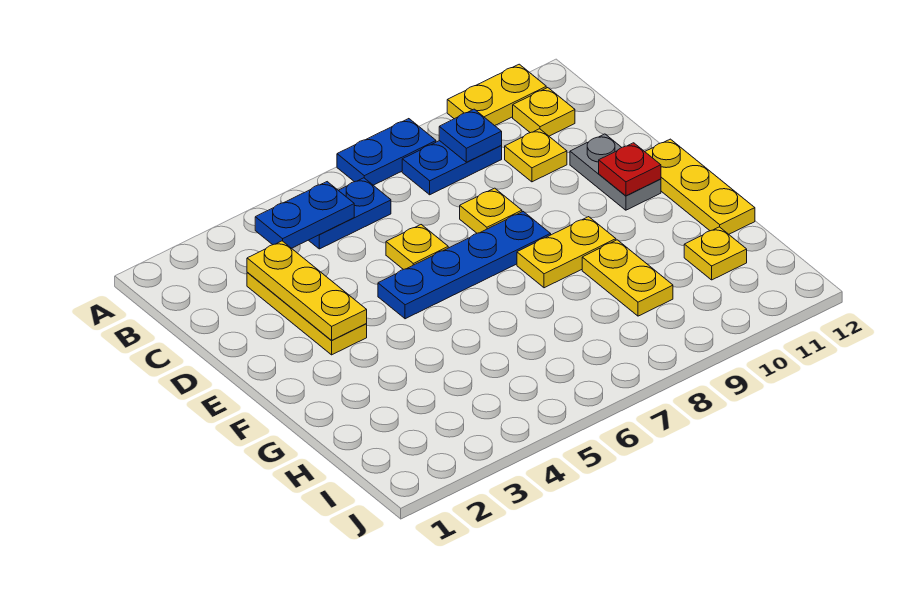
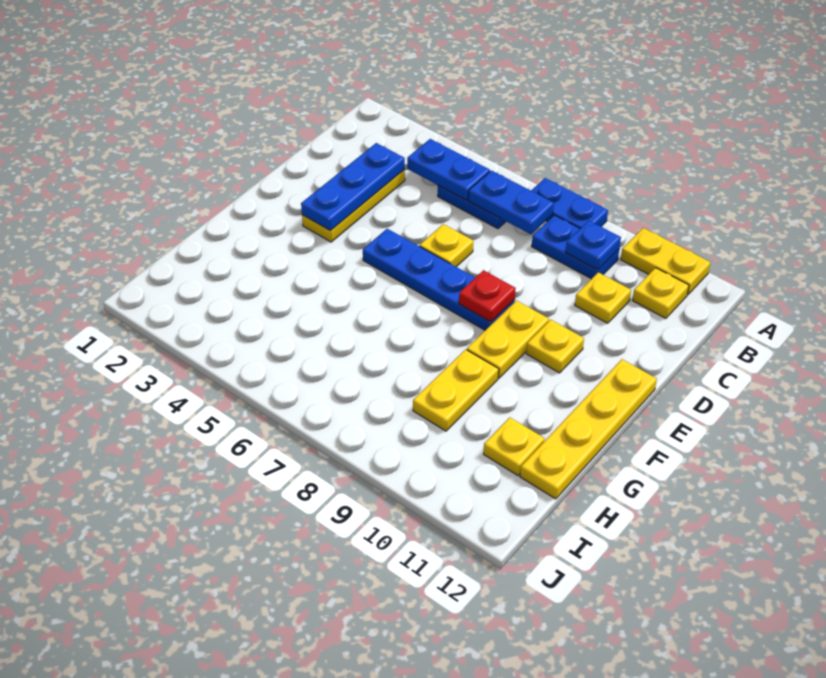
none -> blue plate B6:B7 level 2
yellow plate C3:E3 level 2 -> blue plate C3:E3 level 2
yellow plate D8 level 1 -> yellow plate E10 level 1
grey plate D11:E11 level 1 -> none
red plate E11 level 2 -> red plate E8 level 2
yellow plate E12:G12 level 1 -> yellow plate E12:H12 level 1
yellow plate F8:F9 level 1 -> yellow plate E9:F9 level 1

